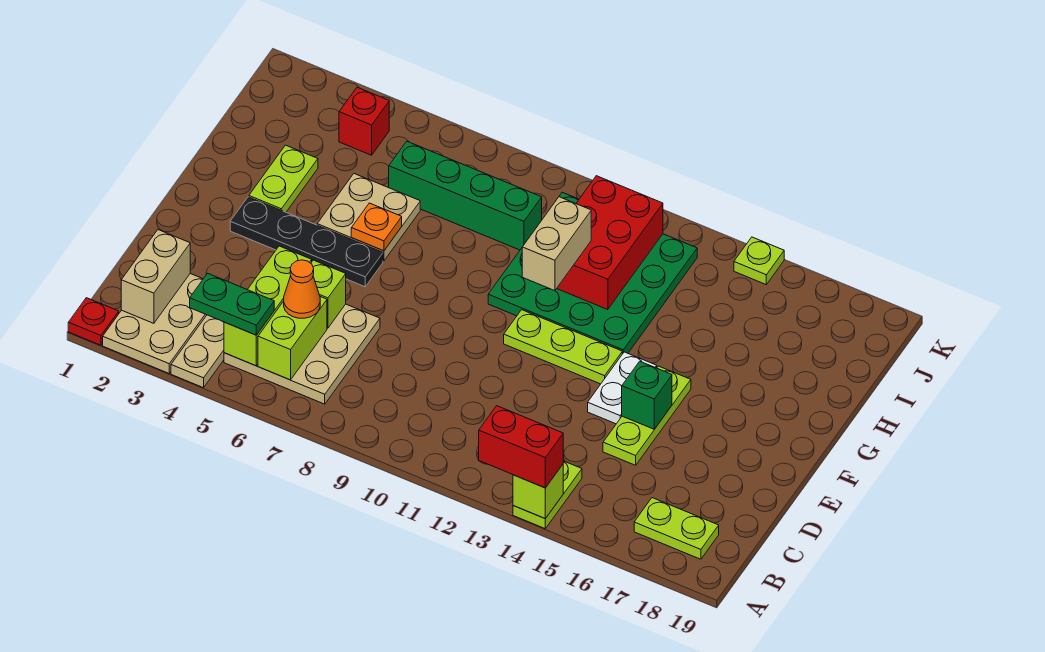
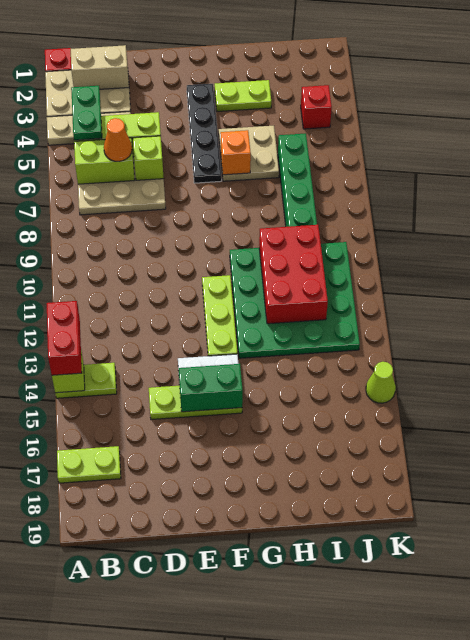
lime plate B17:B18 level 1 -> lime plate A17:B17 level 1
green brick E15 level 2 -> green brick E15:F15 level 2
orange plate G6 level 2 -> orange brick G6 level 2
tan brick G11:H11 level 3 -> none
red brick H11:J12 level 2 -> red brick H10:I12 level 2
lime plate K15 level 1 -> lime cone K15 level 1

